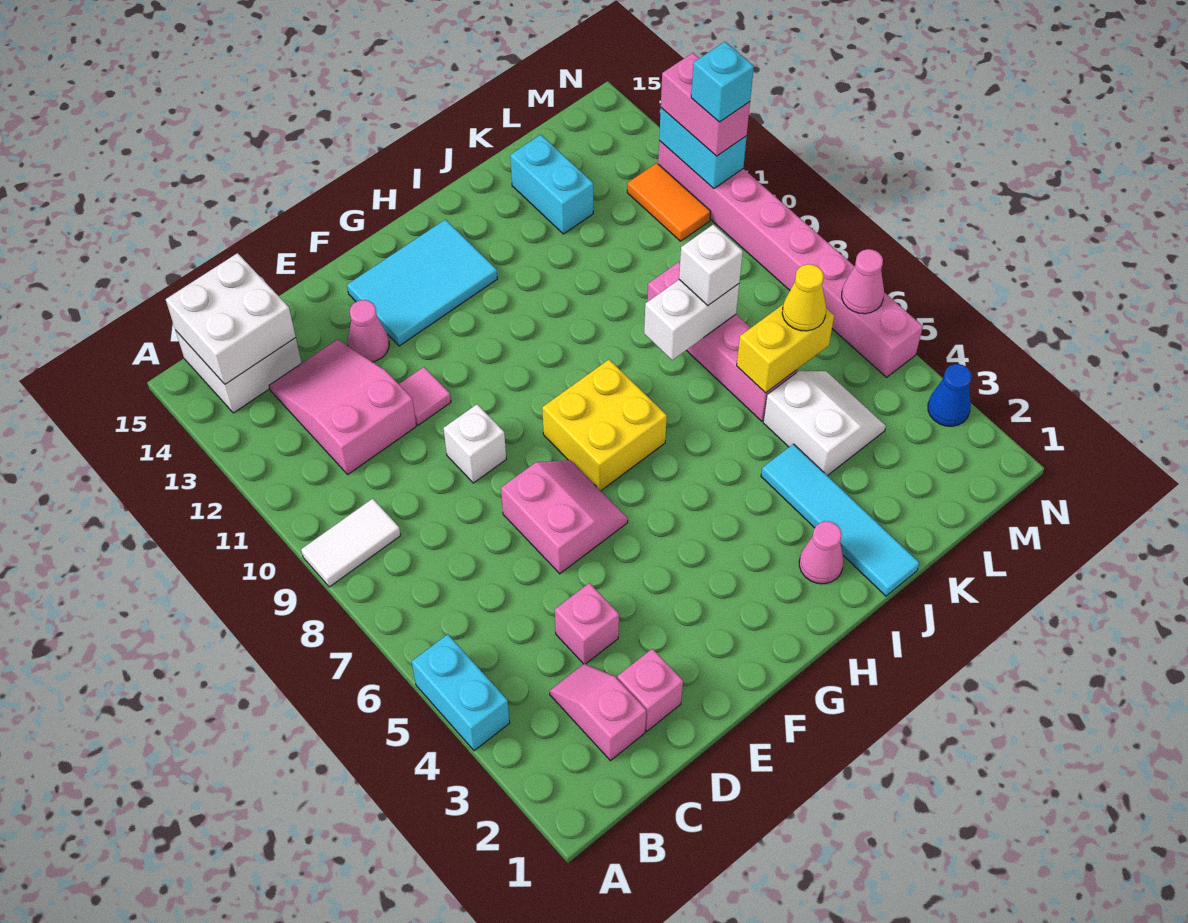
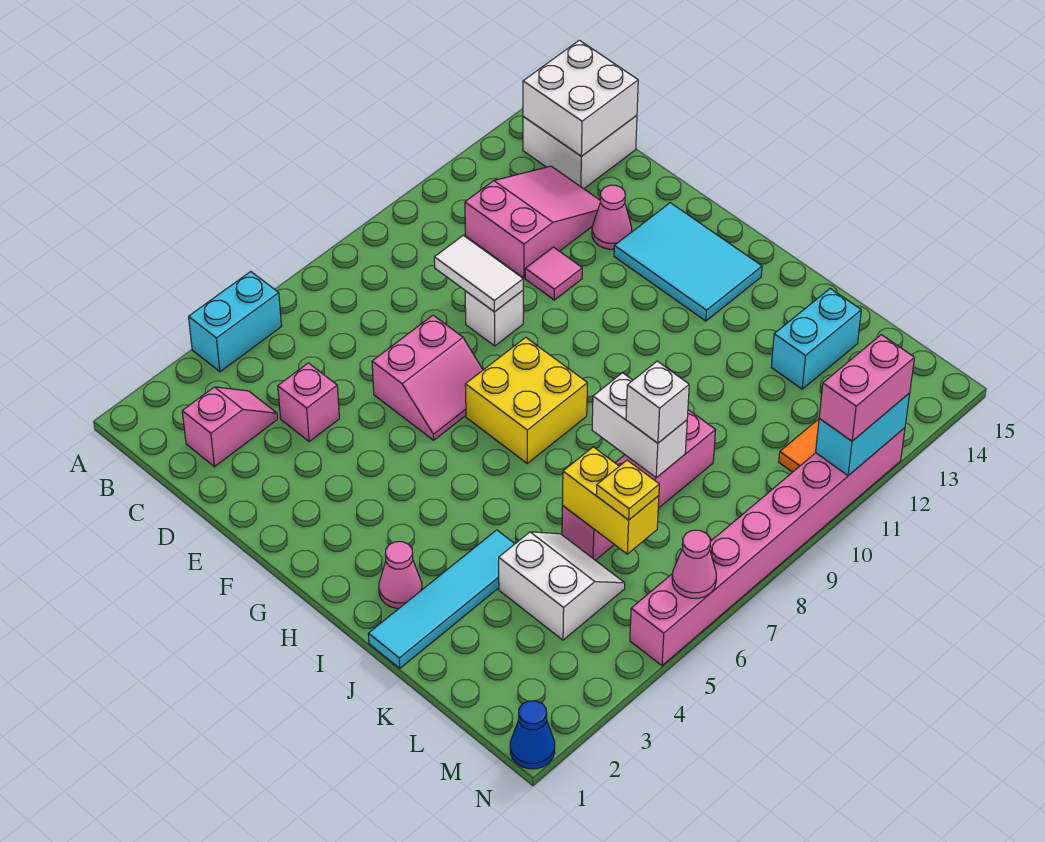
white tile A9:B9 level 1 -> white tile D9:E9 level 2
pink brick D2 level 1 -> none
white slope K4:L5 level 1 top K -> white slope K4:L5 level 1 top 4
yellow cone L6 level 3 -> yellow plate L6 level 3
blue cone N3 level 1 -> blue cone N1 level 1
cyan brick N11 level 4 -> none

